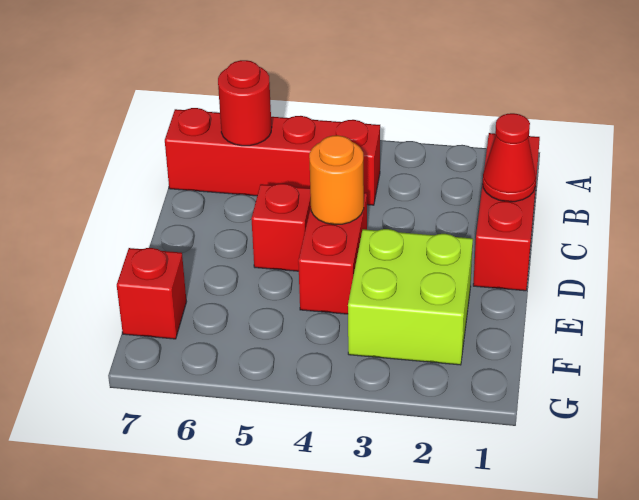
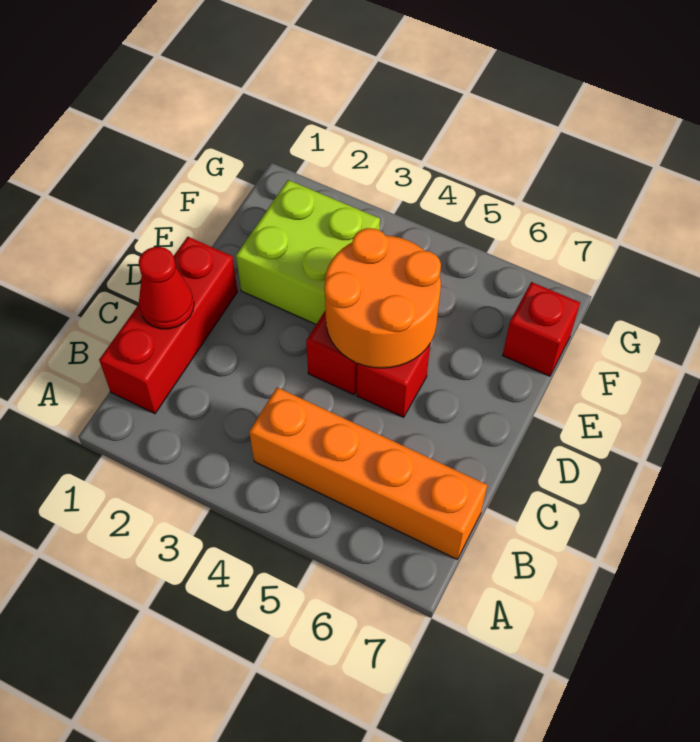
red brick B4:B7 level 1 -> orange brick B4:B7 level 1
red round brick B6 level 2 -> none
orange round brick D4 level 2 -> orange round brick D4:E5 level 2

